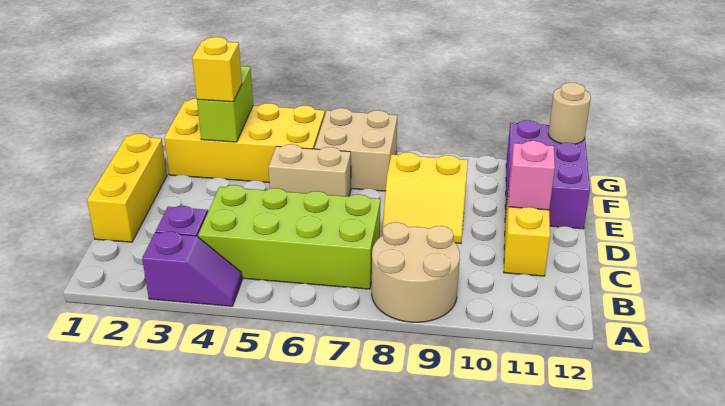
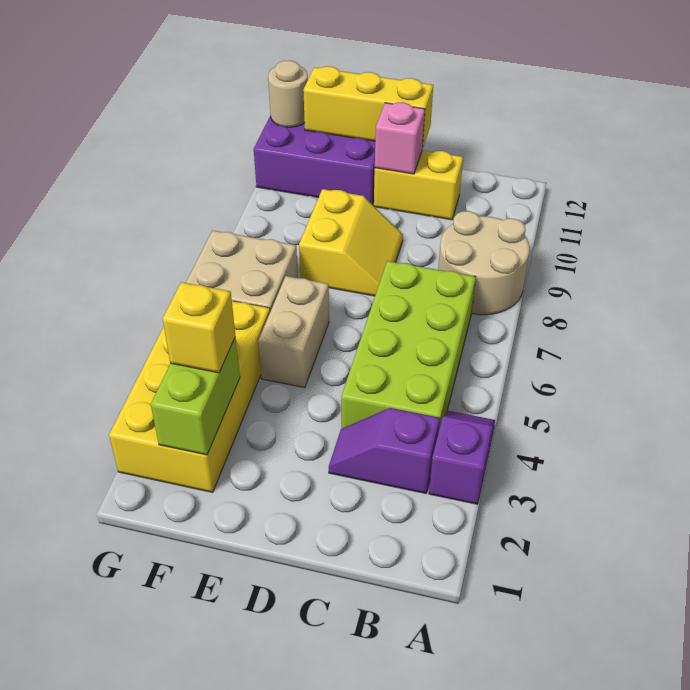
yellow brick C1:E1 level 1 -> yellow brick D12:F12 level 2
lime brick F3:G3 level 2 -> lime brick F2:F3 level 2

